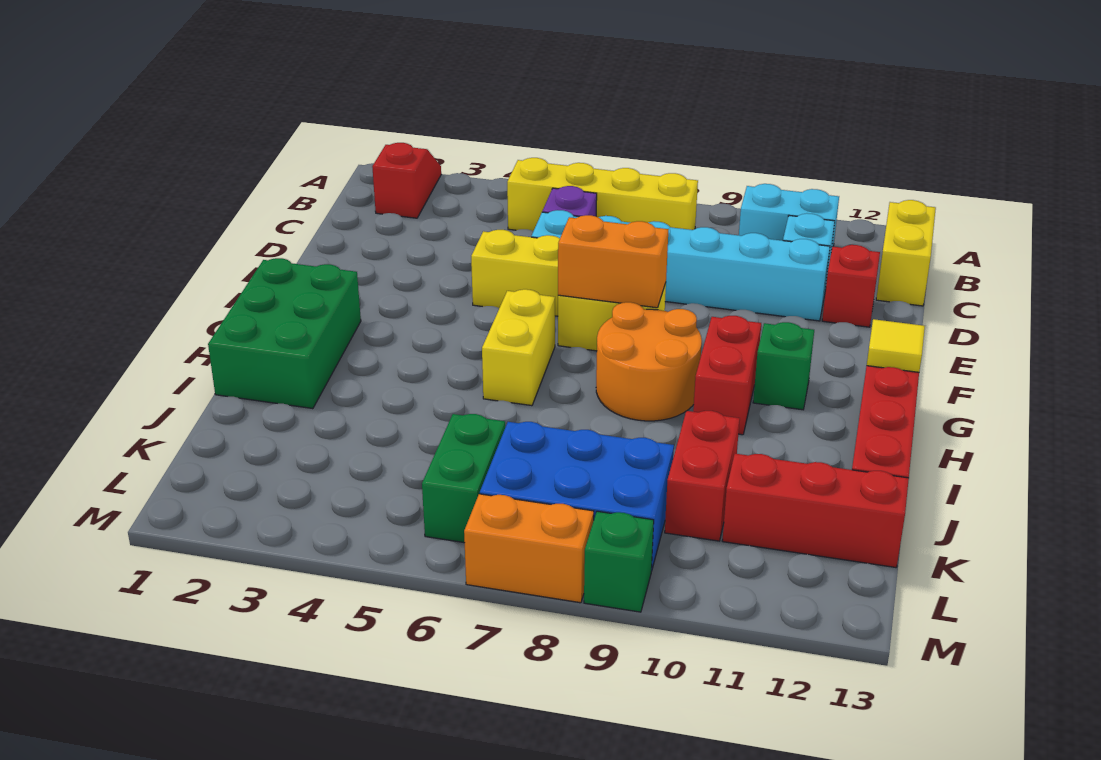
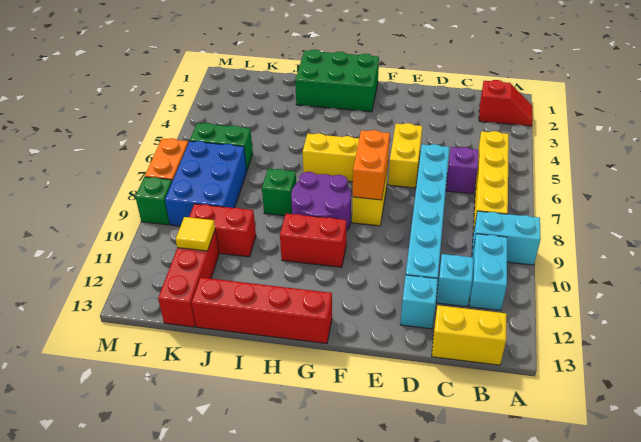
none -> cyan brick A9:B9 level 1
red brick D12 level 1 -> cyan brick D12 level 1
orange round brick G8:H9 level 1 -> purple round brick G8:H9 level 1
green brick G11 level 1 -> green brick I8 level 1
yellow tile G13 level 2 -> yellow tile K11 level 2

